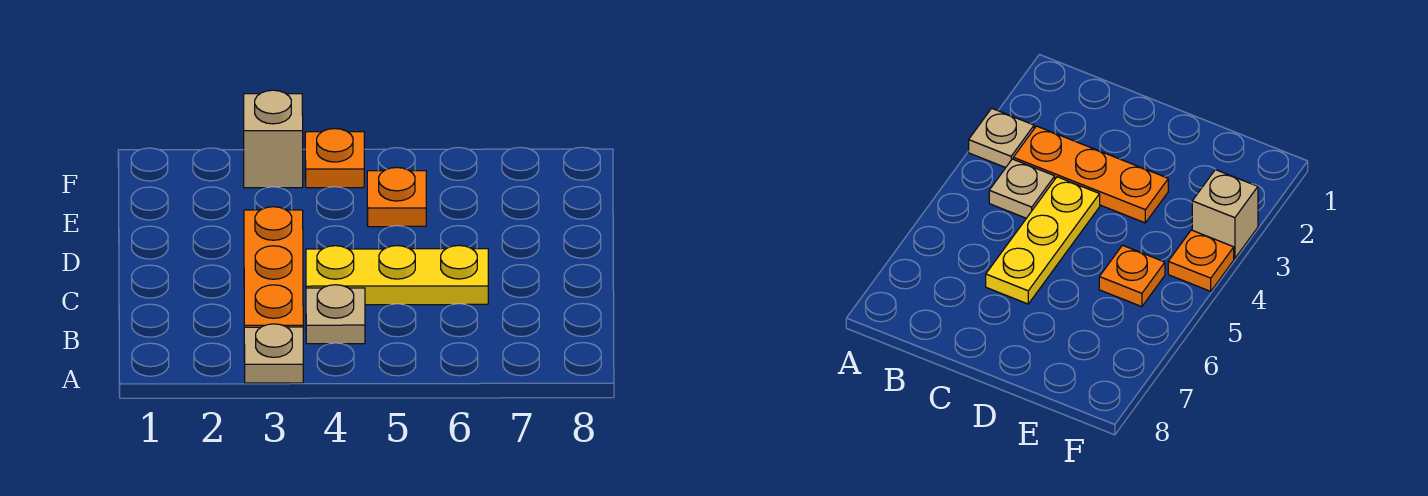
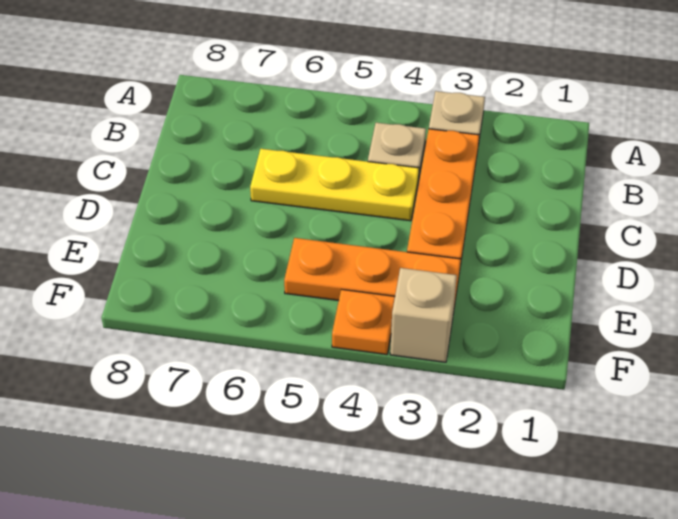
orange plate E5 level 1 -> orange plate E3:E5 level 1

